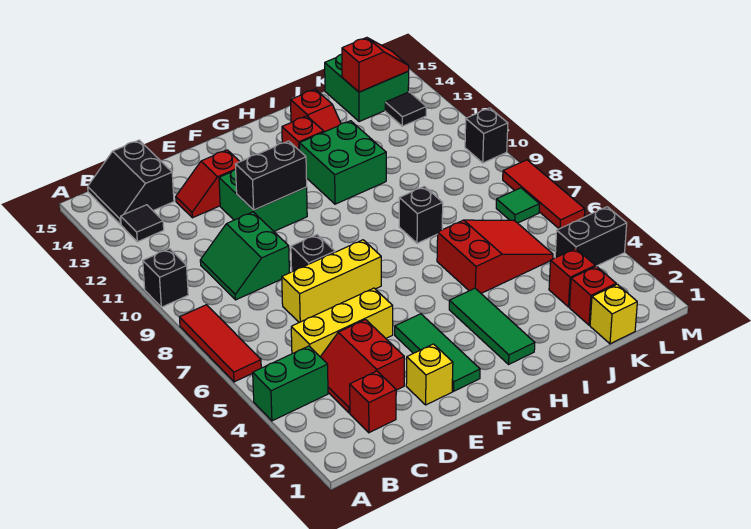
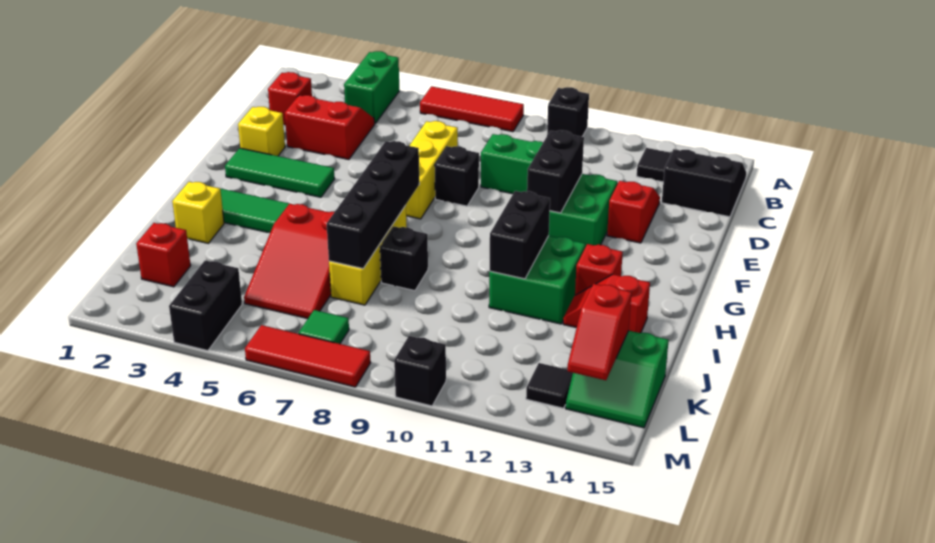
yellow brick C5:E5 level 1 -> yellow brick H7:J7 level 1
none -> black brick G7:J7 level 2
none -> black brick H11:I11 level 2
yellow brick K1 level 1 -> yellow brick I2 level 1
red brick K3 level 1 -> none
green brick K14:L15 level 1 -> green slope K14:L15 level 1 top K

